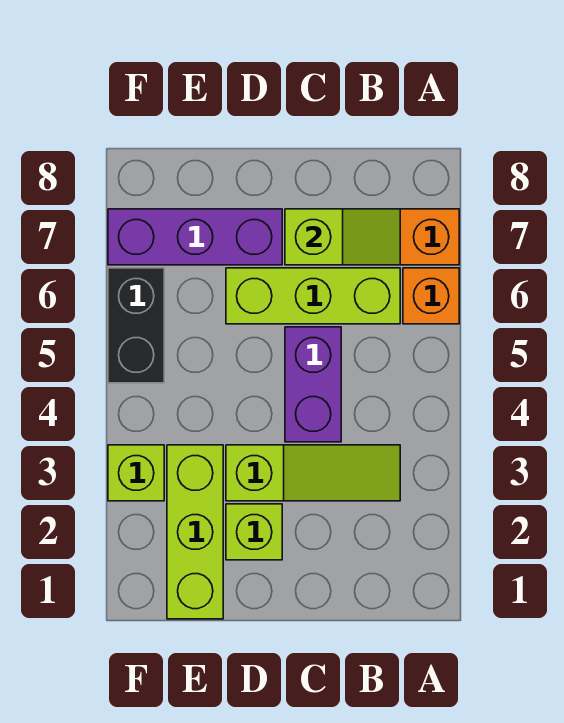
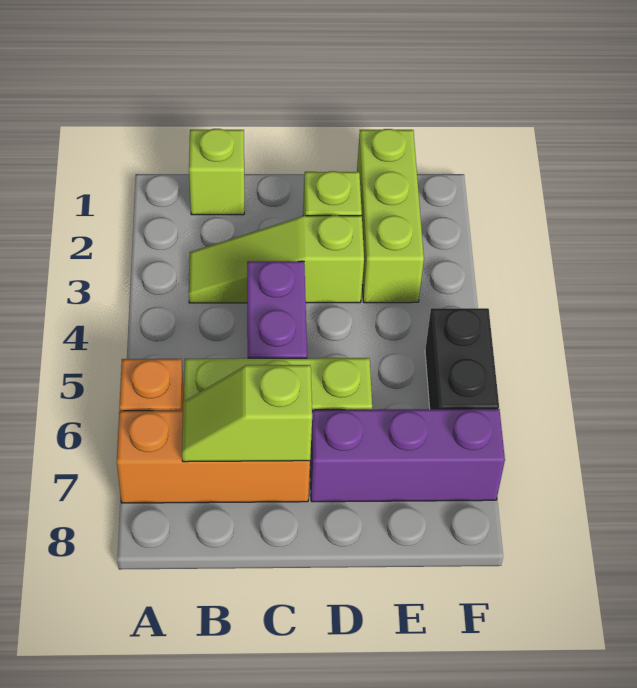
lime brick F3 level 1 -> lime brick B1 level 1

